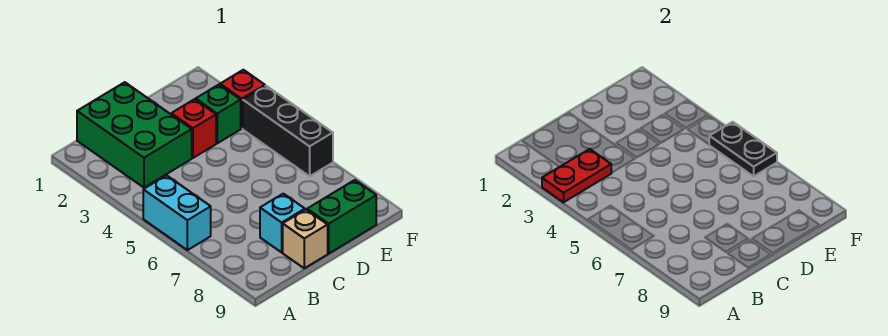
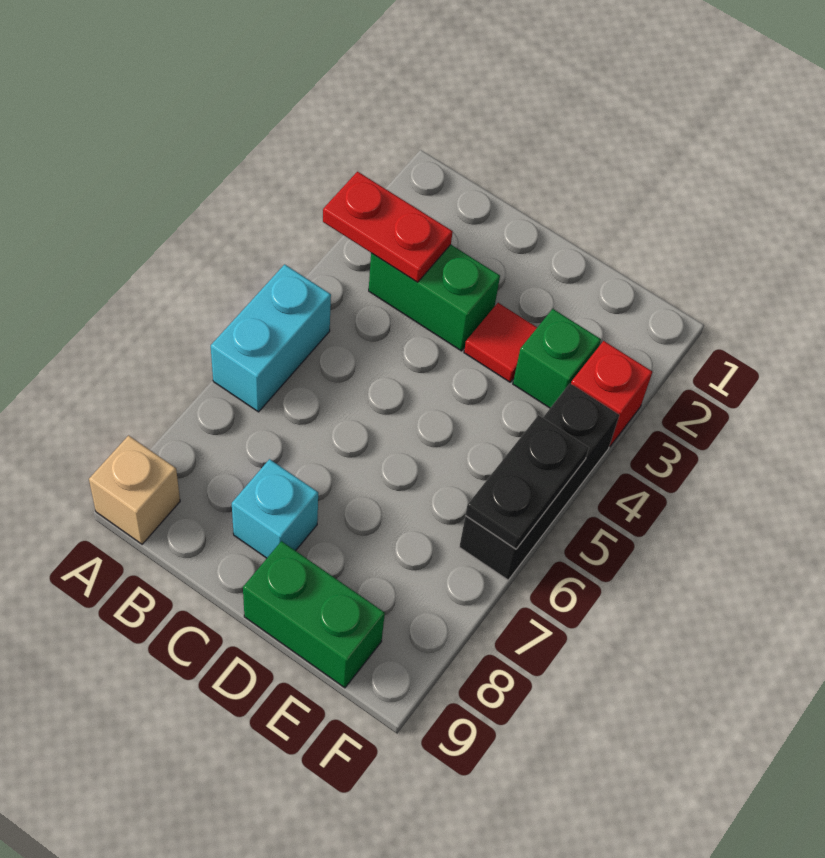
green brick B1:C3 level 1 -> green brick B3:C3 level 1
tan brick C9 level 1 -> tan brick A9 level 1
red brick D3 level 1 -> red tile D3 level 1

